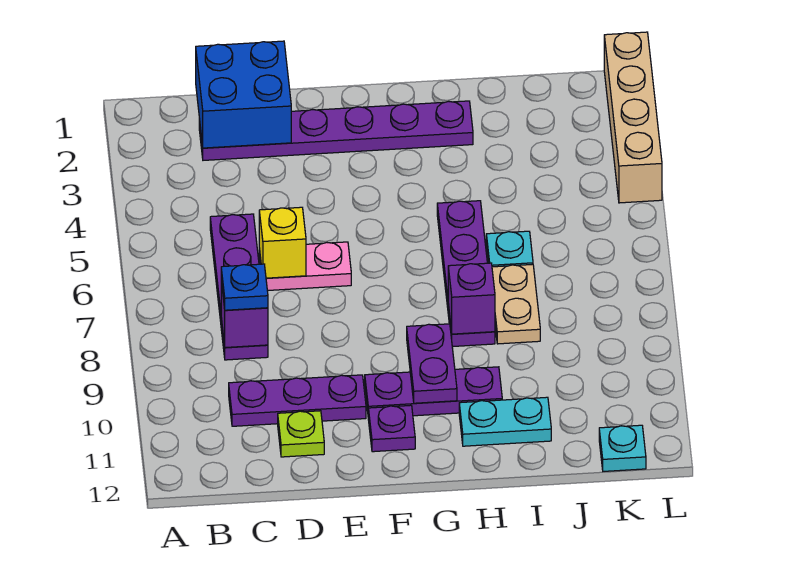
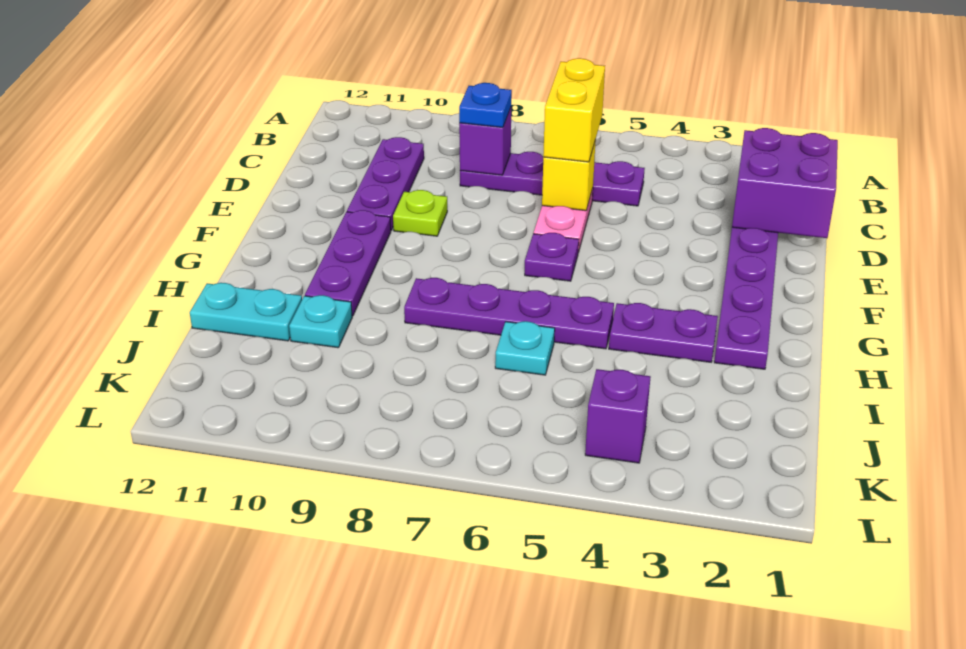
blue brick C1:D2 level 2 -> purple brick C1:D2 level 2
none -> yellow brick C6:D6 level 3
lime plate D11 level 1 -> lime plate E9 level 1
purple plate F11 level 1 -> purple plate F6 level 1
purple plate G9:G10 level 2 -> purple plate H3:H4 level 1
purple brick H8 level 2 -> purple brick K4 level 1
cyan plate H11:I11 level 1 -> cyan plate I11:I12 level 1
tan plate I7:I8 level 1 -> none
cyan plate K12 level 1 -> cyan plate I10 level 1
tan brick L1:L4 level 1 -> none

